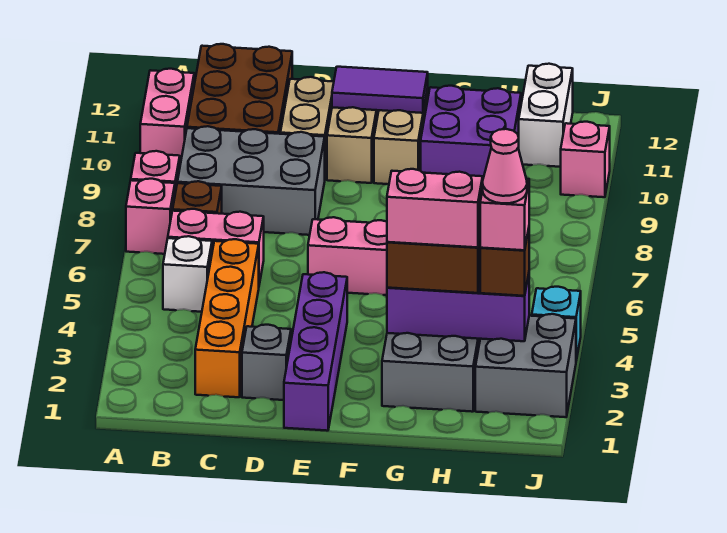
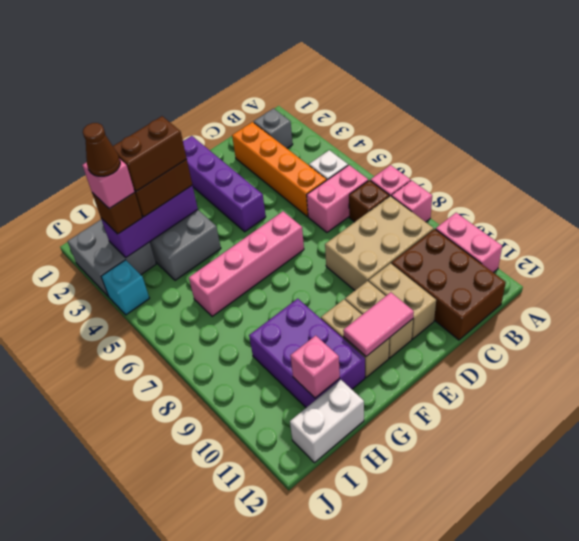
grey brick B8:D9 level 1 -> tan brick B8:D9 level 1
grey brick D2 level 1 -> grey brick B2 level 1
purple tile E11:F11 level 2 -> pink tile E11:F11 level 2
pink brick G3:H3 level 4 -> brown brick G3:H3 level 4
purple brick G10:H11 level 1 -> purple brick G9:H11 level 1
pink cone I3 level 5 -> brown cone I3 level 5
white brick I11:I12 level 1 -> white brick H12:I12 level 1
pink brick J10 level 1 -> pink brick H11 level 2

